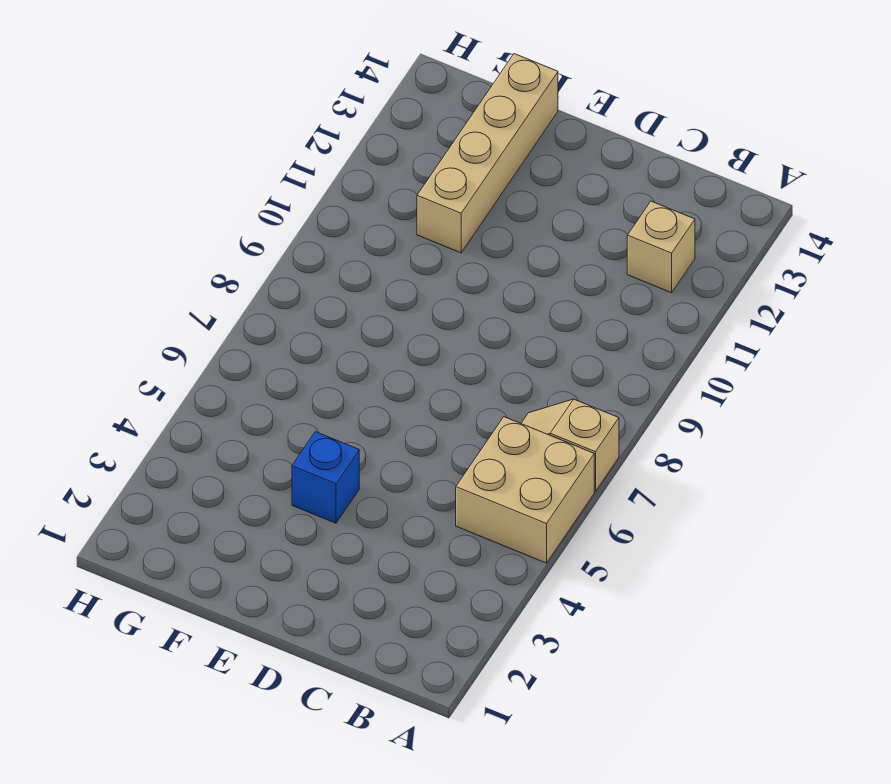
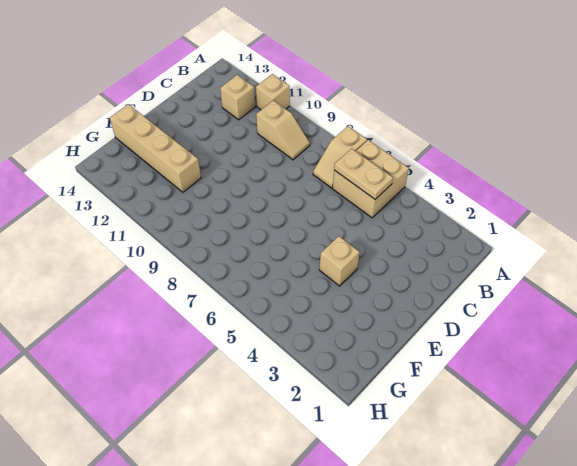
none -> tan brick A11 level 1
none -> tan plate B5:B6 level 2
none -> tan slope B9:B10 level 1 top 10
blue brick E4 level 1 -> tan brick E4 level 1

